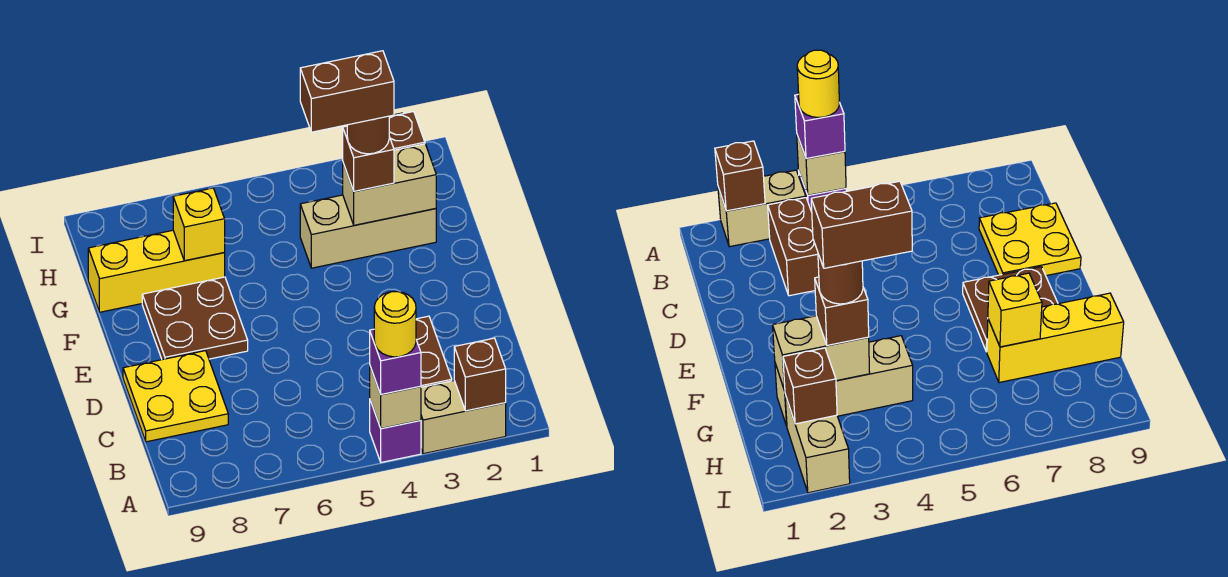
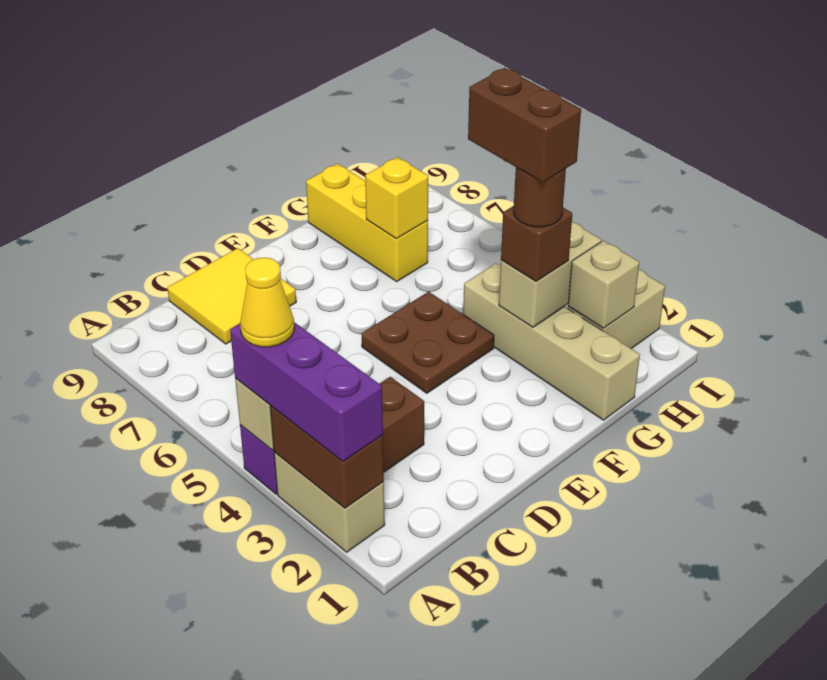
brown brick A2 level 2 -> brown brick A2:A3 level 2
purple brick A4 level 3 -> purple brick A2:A4 level 3
yellow round brick A4 level 4 -> yellow cone A4 level 4
yellow plate C8:D9 level 1 -> yellow tile C8:D9 level 1
brown plate E7:F8 level 1 -> brown plate E4:F5 level 1
tan brick G2:G4 level 1 -> tan brick G1:G4 level 1
tan brick G2:G3 level 2 -> tan brick G3:H3 level 2
brown brick H2 level 2 -> tan brick H2 level 2

